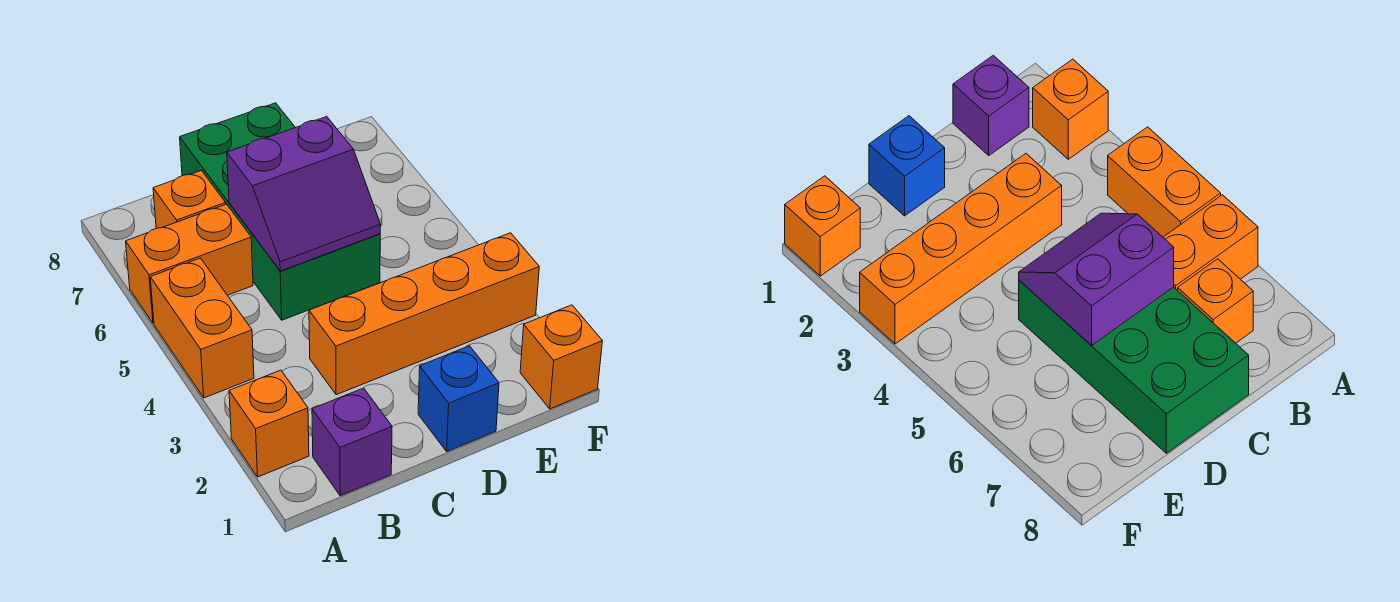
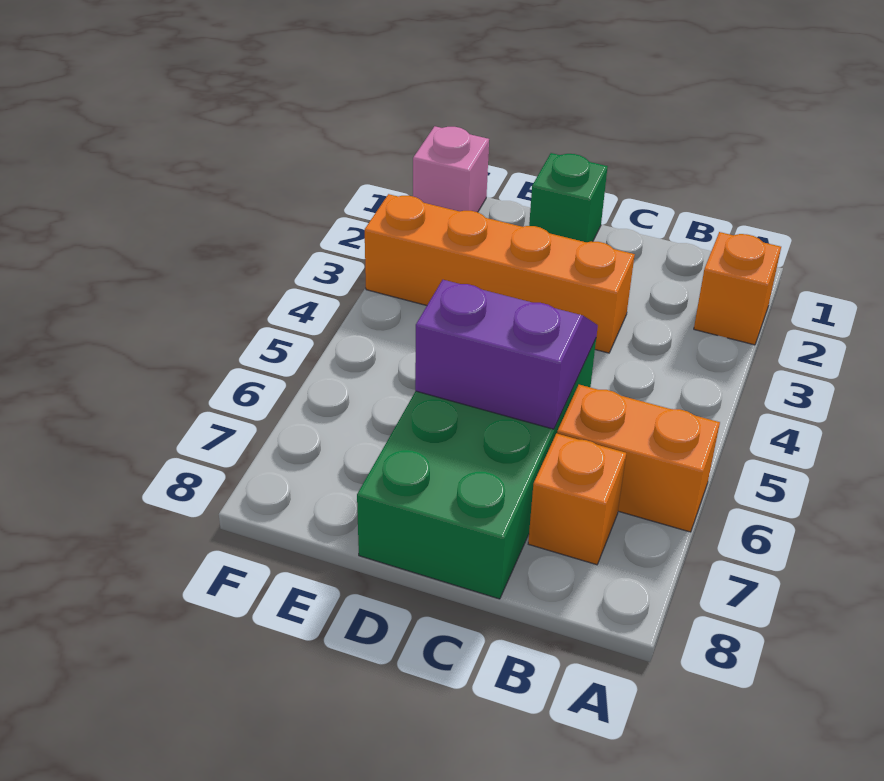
orange brick A4:A5 level 1 -> none
purple brick B1 level 1 -> none
blue brick D1 level 1 -> green brick D1 level 1
orange brick F1 level 1 -> pink brick F1 level 1

